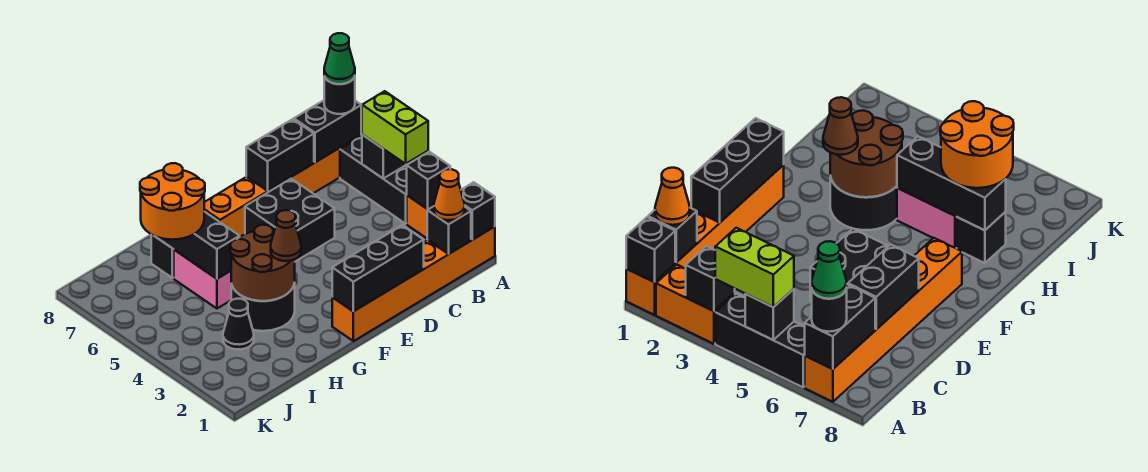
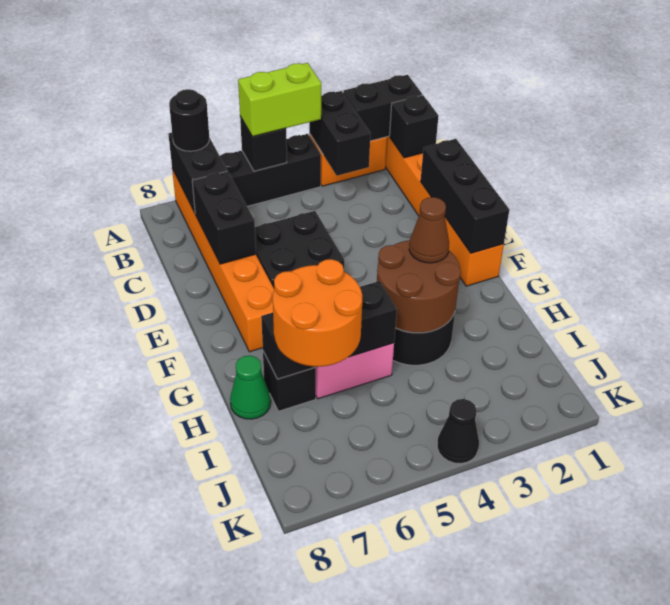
black brick A1 level 2 -> black brick A1:A2 level 2
black brick A3 level 2 -> black brick A3:B3 level 2
green cone A7 level 4 -> green cone H8 level 1
orange cone B1 level 3 -> none
black cone I3 level 1 -> black cone K4 level 1

